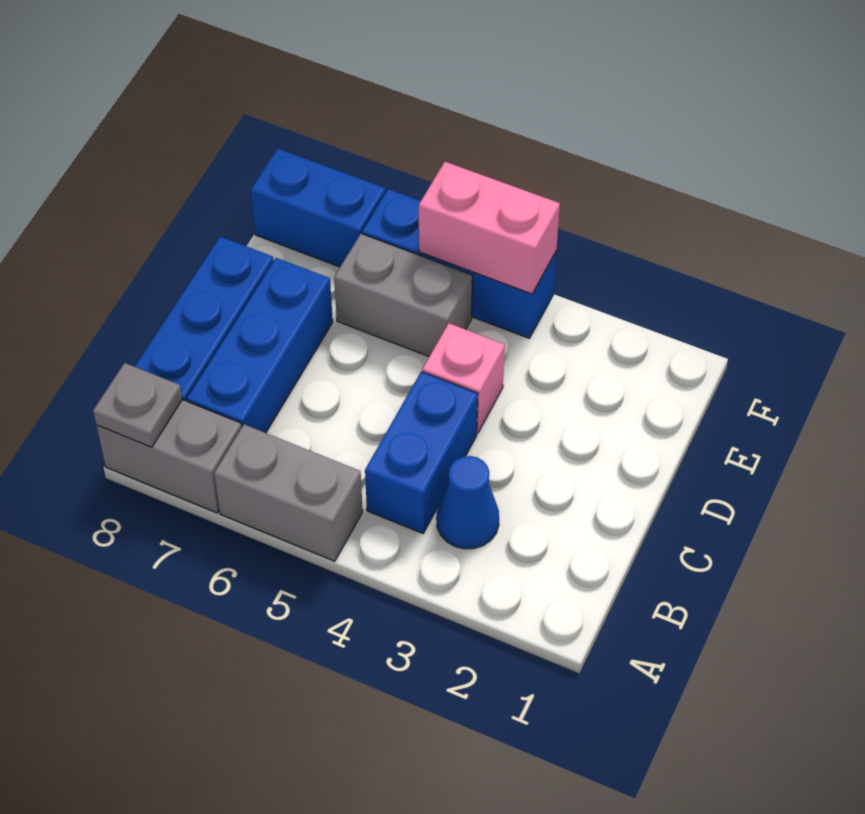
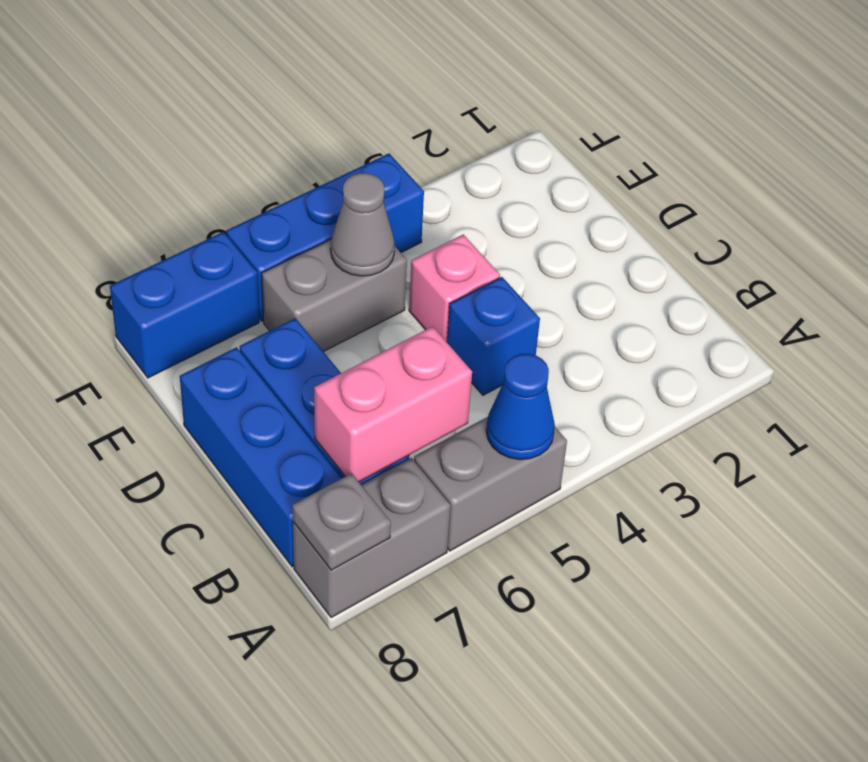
blue cone B3 level 1 -> blue cone A5 level 2
blue brick B4:C4 level 1 -> blue brick C4 level 1
none -> grey cone E5 level 2
pink brick F4:F5 level 2 -> pink brick B6:B7 level 2

